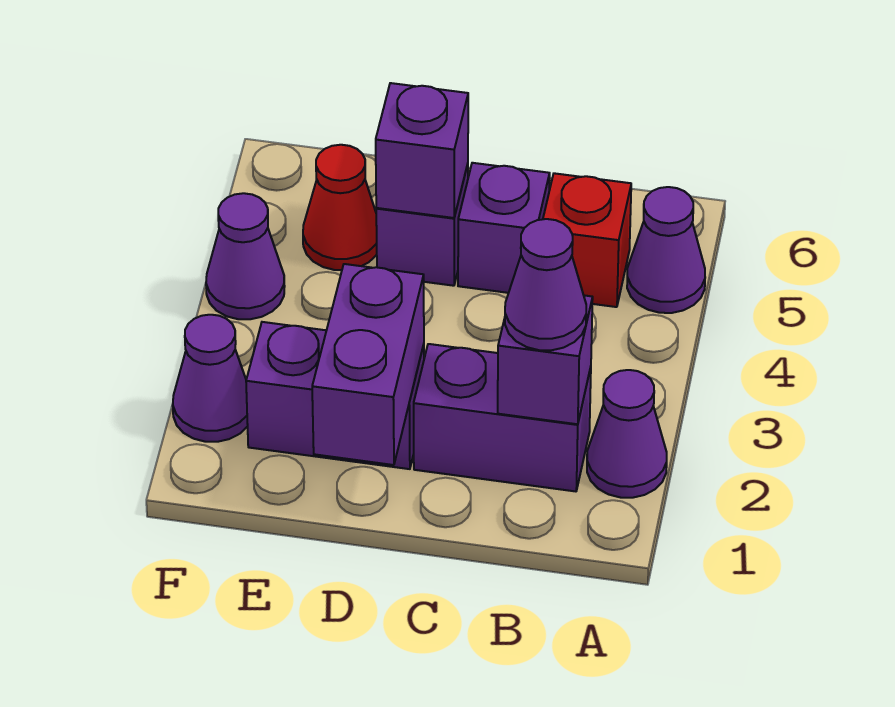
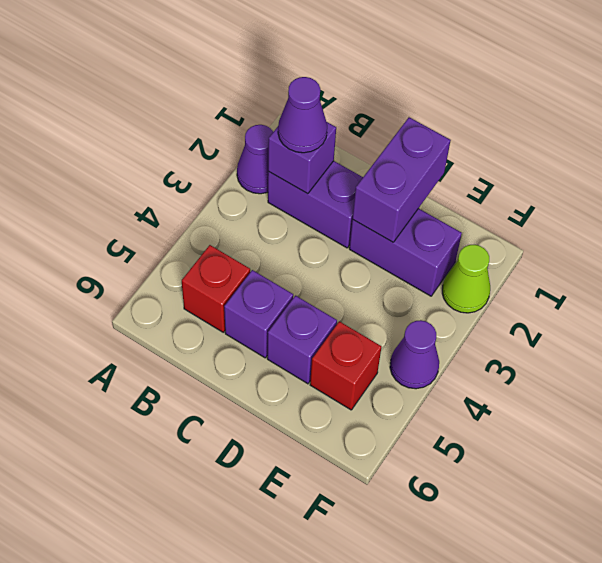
purple cone A5 level 1 -> none
purple brick D5 level 2 -> none
red cone E5 level 1 -> red brick E5 level 1
purple cone F2 level 1 -> lime cone F2 level 1

